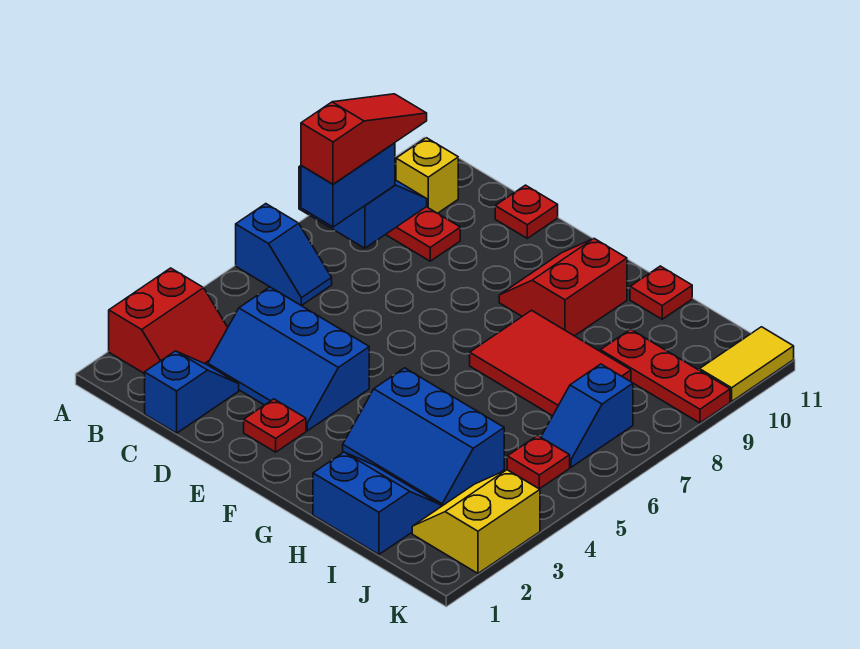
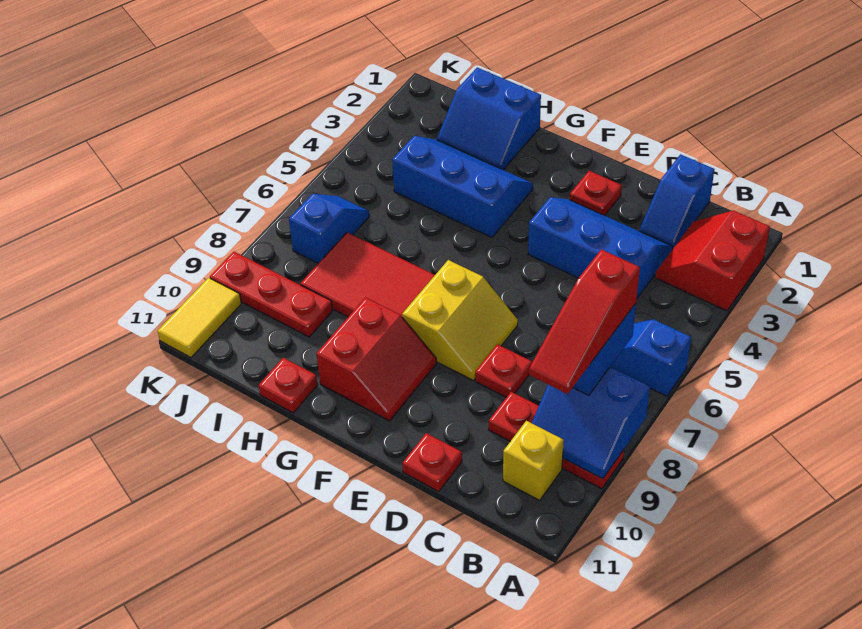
yellow slope J2:K3 level 1 top K -> yellow slope E7:F8 level 1 top F
red plate J5 level 1 -> red plate D8 level 1

